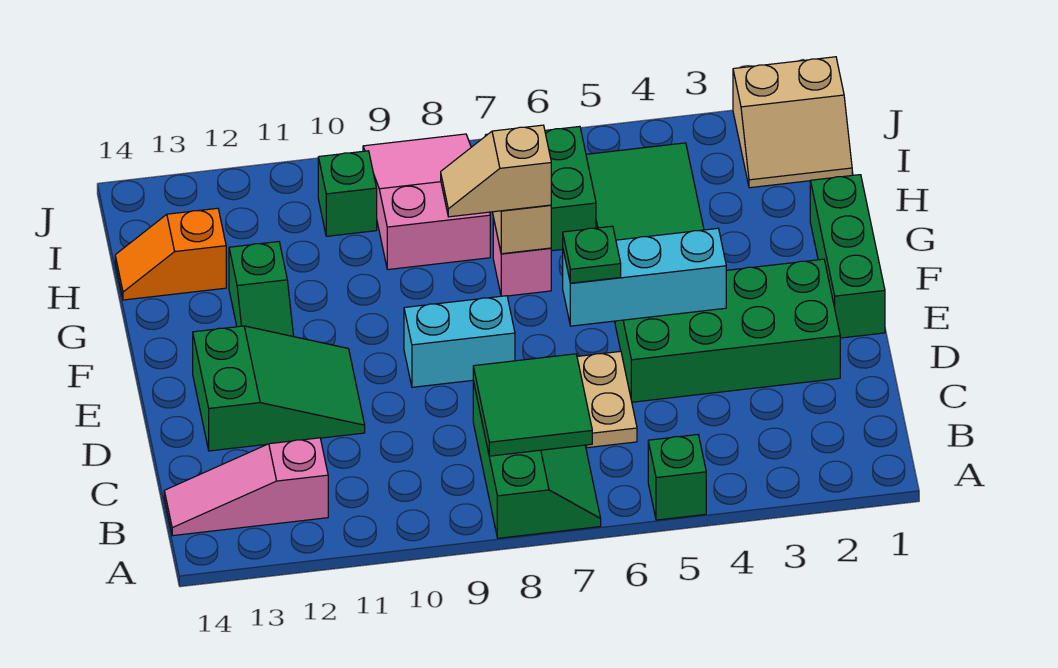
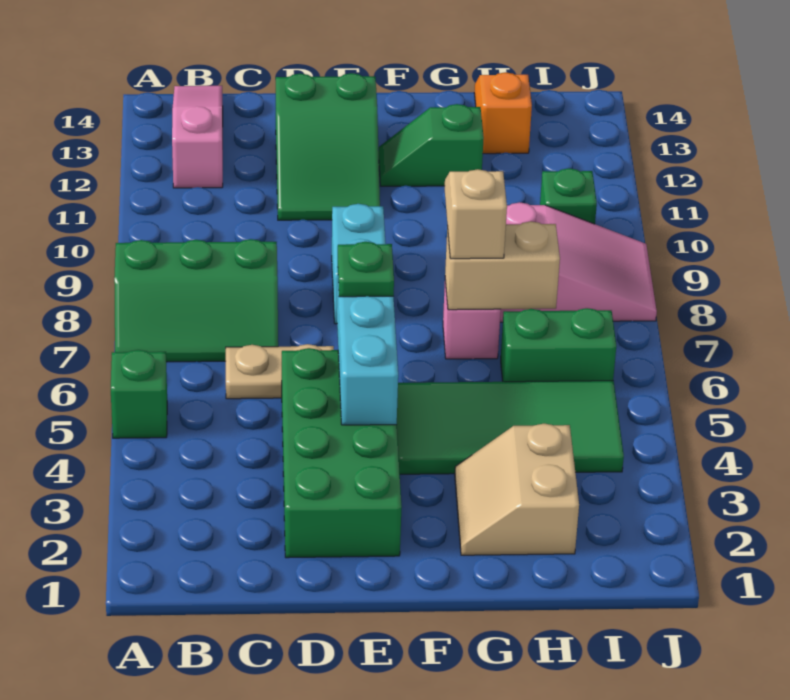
green tile B7:C8 level 2 -> none
green brick E1:G1 level 1 -> none
tan slope I1:J2 level 1 top J -> tan slope G2:H3 level 1 top H

